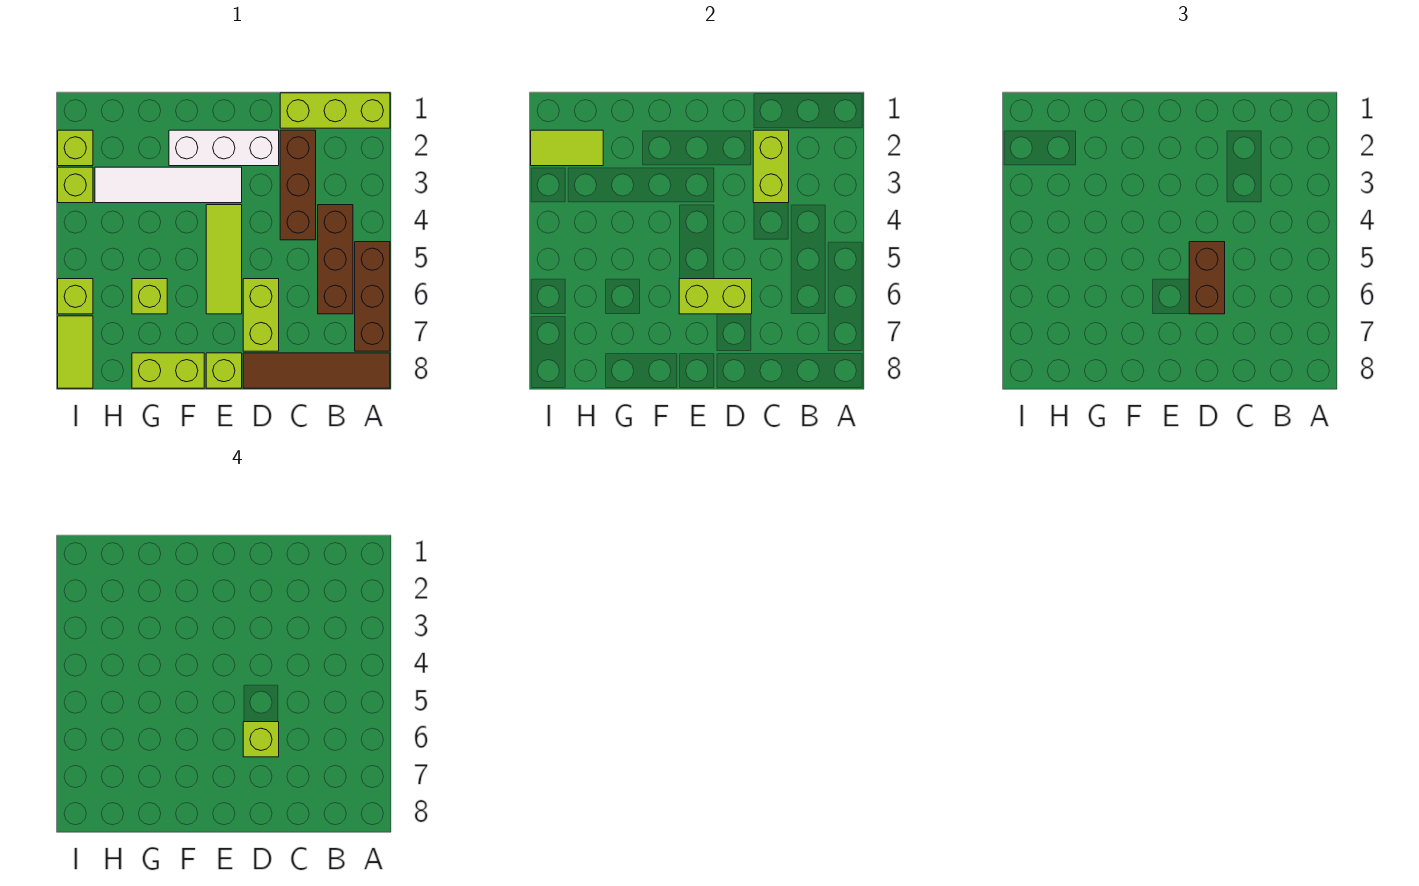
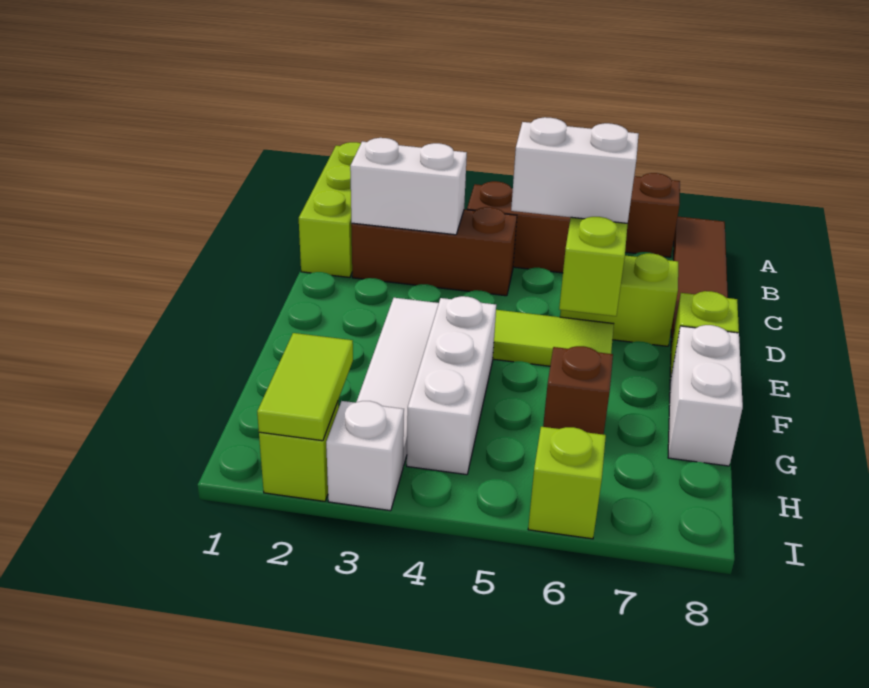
lime brick C2:C3 level 2 -> white brick C2:C3 level 2
white brick D2:F2 level 1 -> white brick F4:H4 level 1
brown brick D5:D6 level 3 -> white brick D5:D6 level 3
lime brick D6 level 4 -> none
lime brick F8:G8 level 1 -> white brick F8:G8 level 1
lime brick G6 level 1 -> brown brick G6 level 1
lime brick I3 level 1 -> white brick I3 level 1
lime tile I7:I8 level 1 -> none

